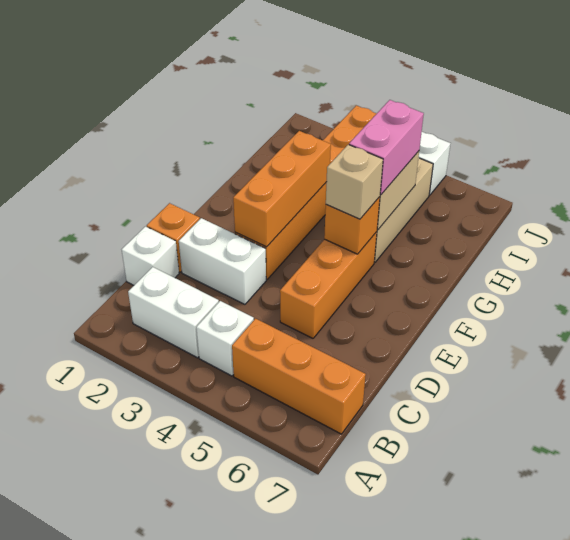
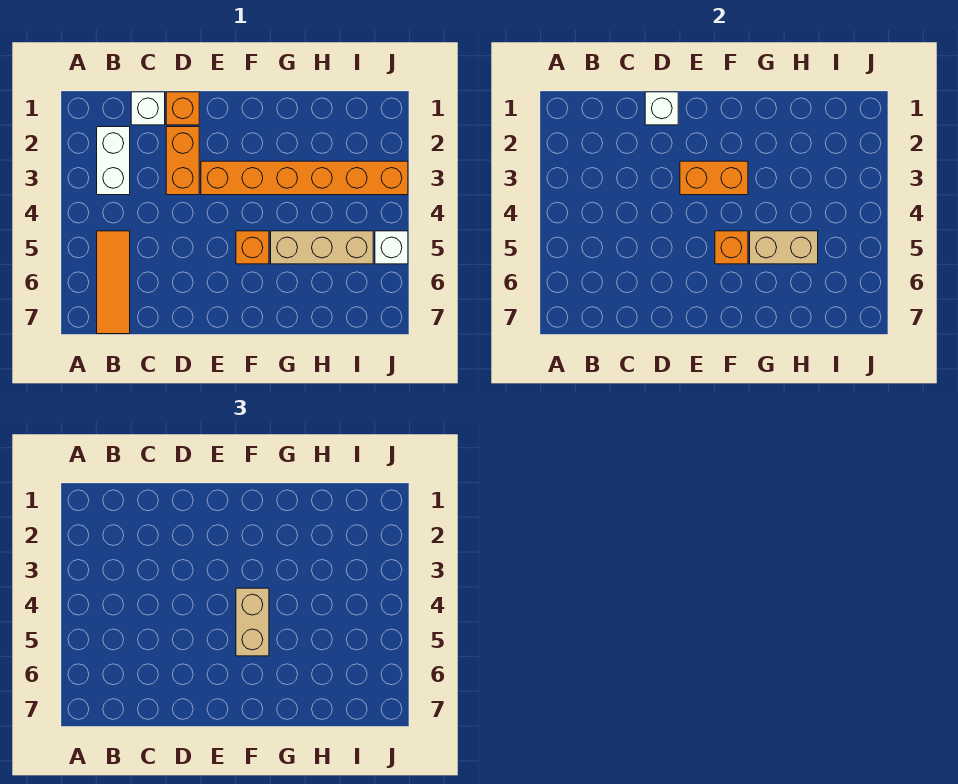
white brick B4 level 1 -> white brick D1 level 2
orange brick B5:B7 level 1 -> orange tile B5:B7 level 1
white brick D2:D3 level 1 -> orange brick D2:D3 level 1
orange brick D5:F5 level 1 -> orange brick F5 level 1
orange brick E3:G3 level 2 -> orange brick E3:F3 level 2
tan brick F5 level 3 -> tan brick F4:F5 level 3
pink brick G5:H5 level 3 -> none

